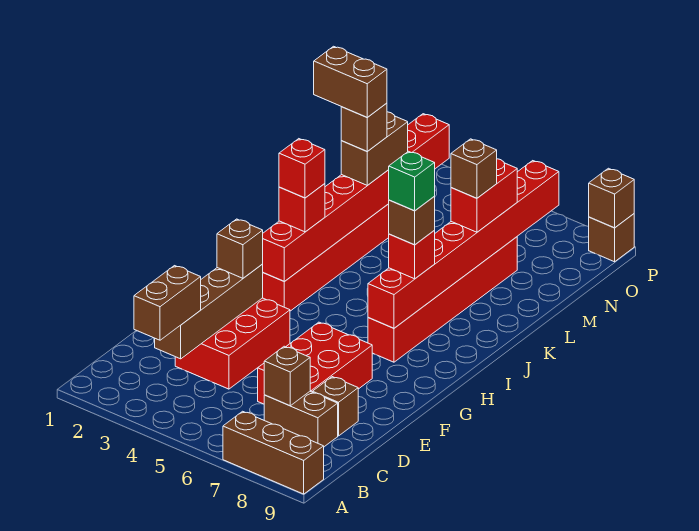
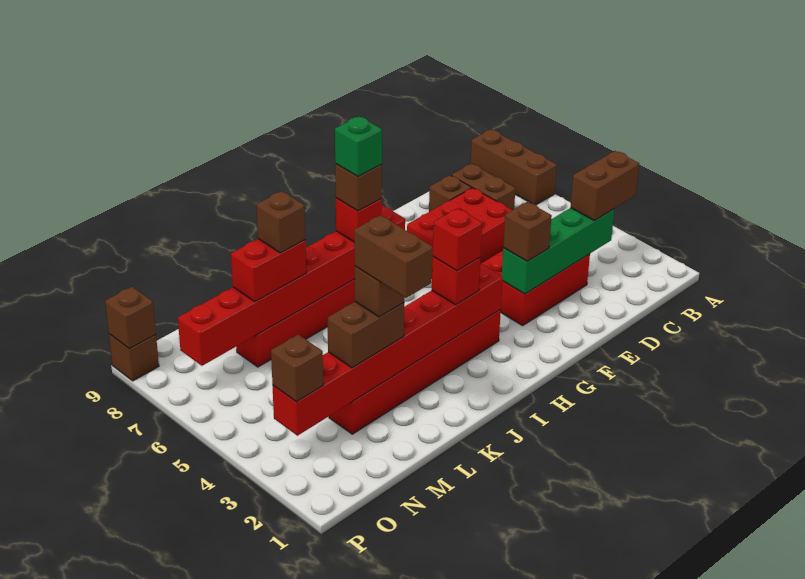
brown brick C3:F3 level 2 -> green brick C3:F3 level 2
brown brick C7 level 2 -> brown brick O3 level 3

